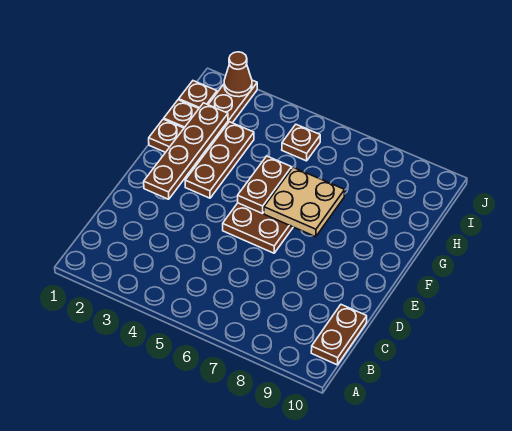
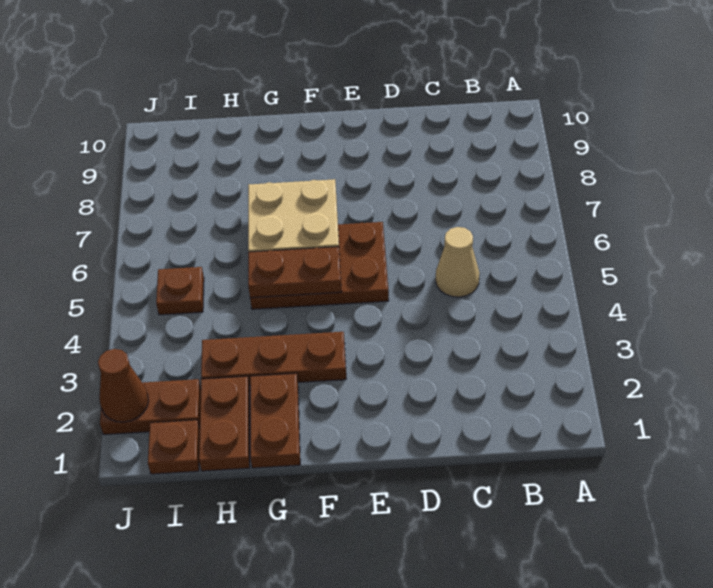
brown plate B10:C10 level 1 -> none
none -> tan cone C5 level 1
brown plate E2:H2 level 2 -> none

